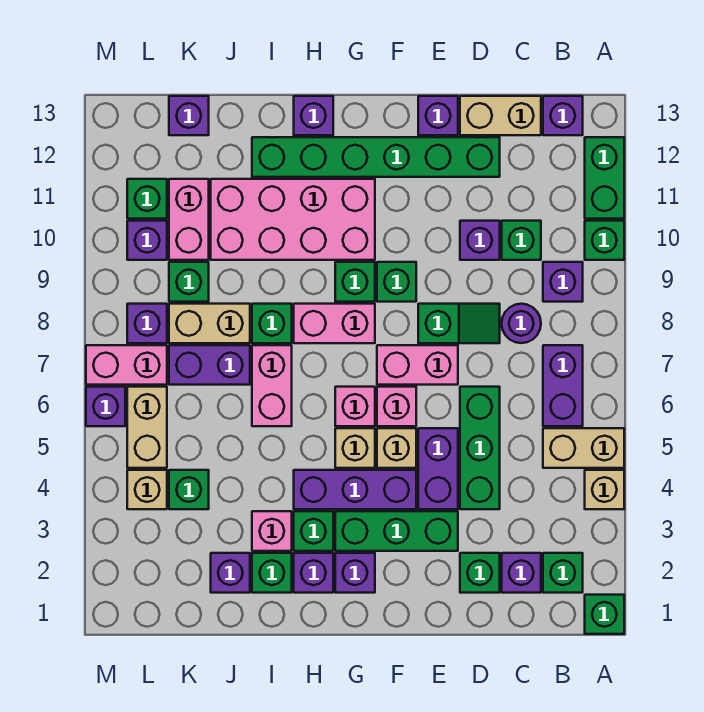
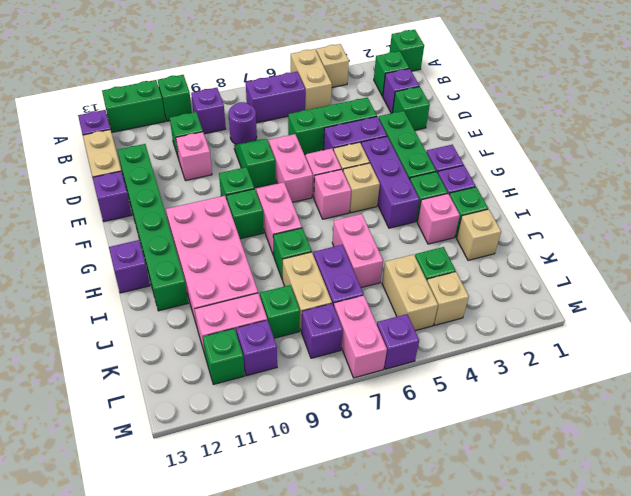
purple brick D10 level 1 -> pink brick D10 level 1
pink brick I6:I7 level 1 -> pink brick I6:J6 level 1
purple brick J2 level 1 -> tan brick J2 level 1
purple brick K13 level 1 -> none
tan brick L5:L6 level 1 -> tan brick K5:L5 level 1

